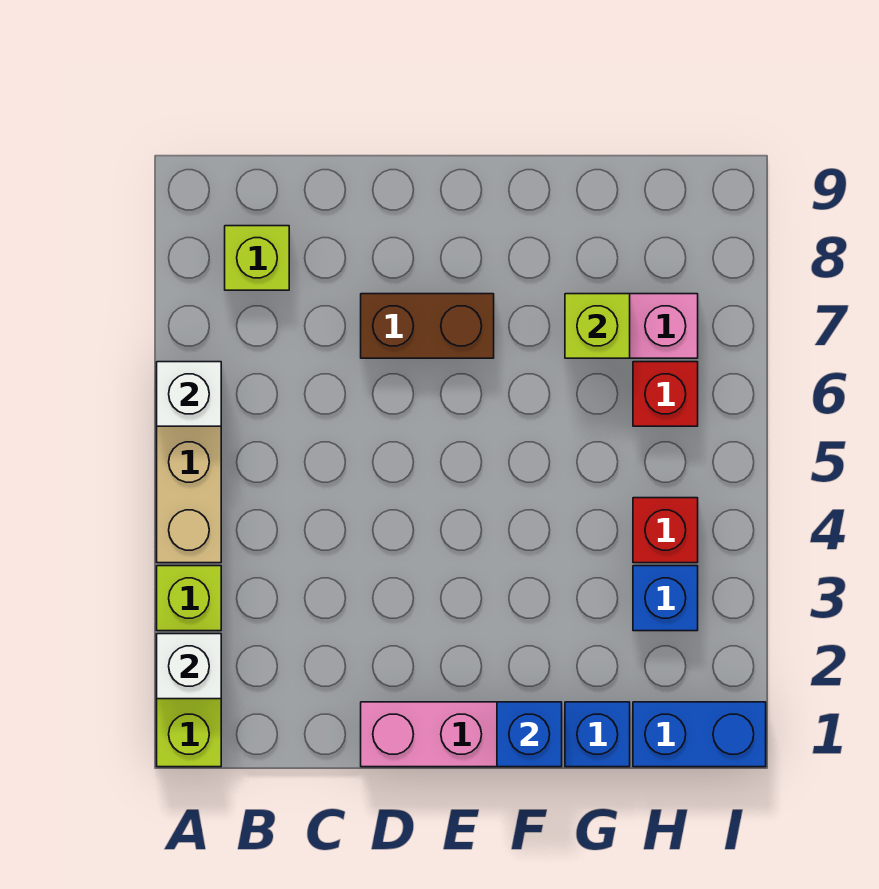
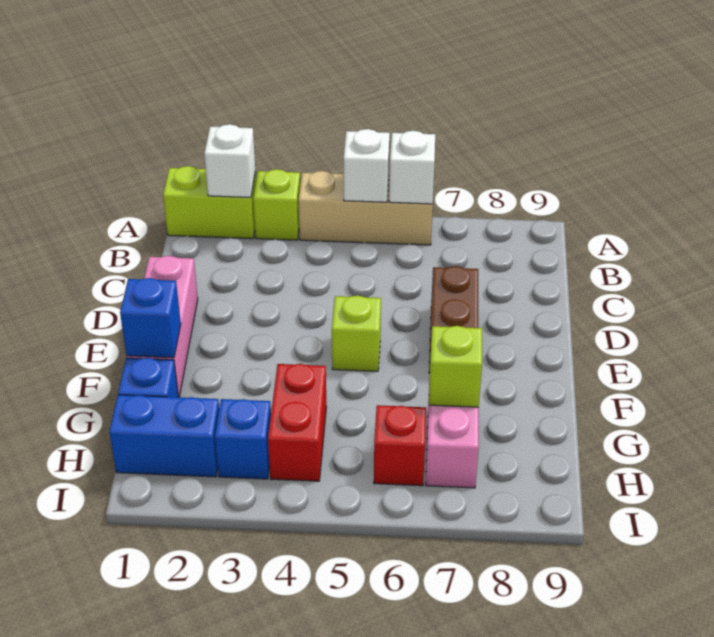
none -> white brick A5 level 2
lime brick B8 level 1 -> lime brick E5 level 1
blue brick H1:I1 level 1 -> blue brick H1:H2 level 1
red brick H4 level 1 -> red brick G4:H4 level 1

